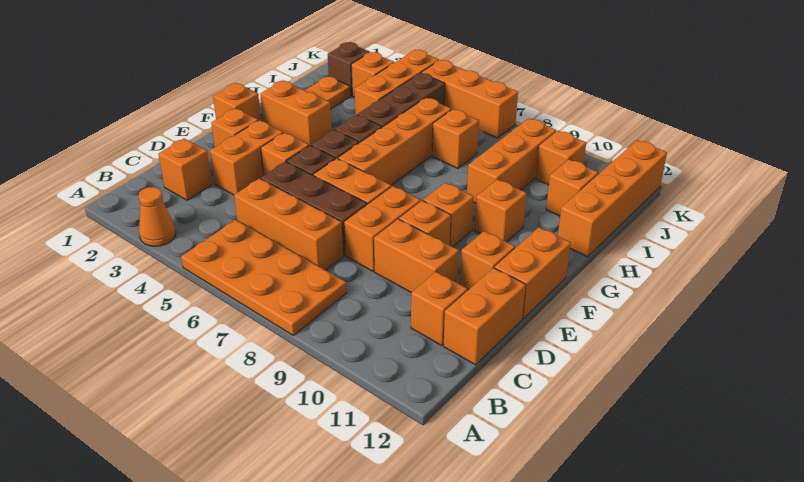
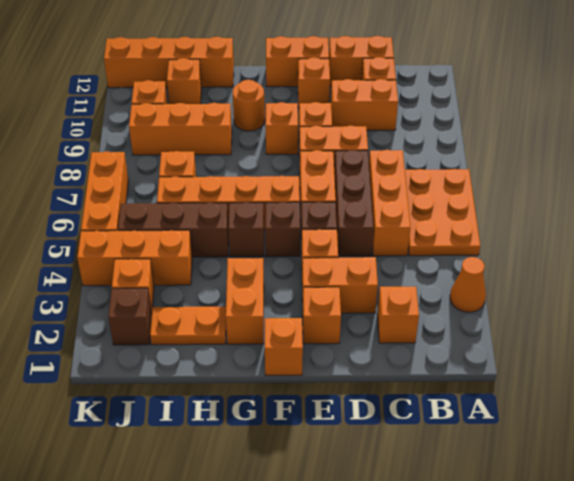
orange plate A5:B8 level 1 -> orange plate A5:B7 level 1
orange brick D9:D10 level 1 -> orange brick C10:D10 level 1
orange brick G10 level 1 -> orange round brick G10 level 1

